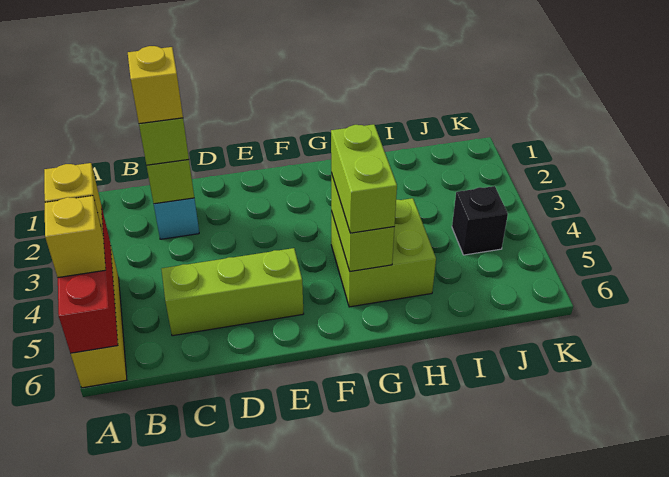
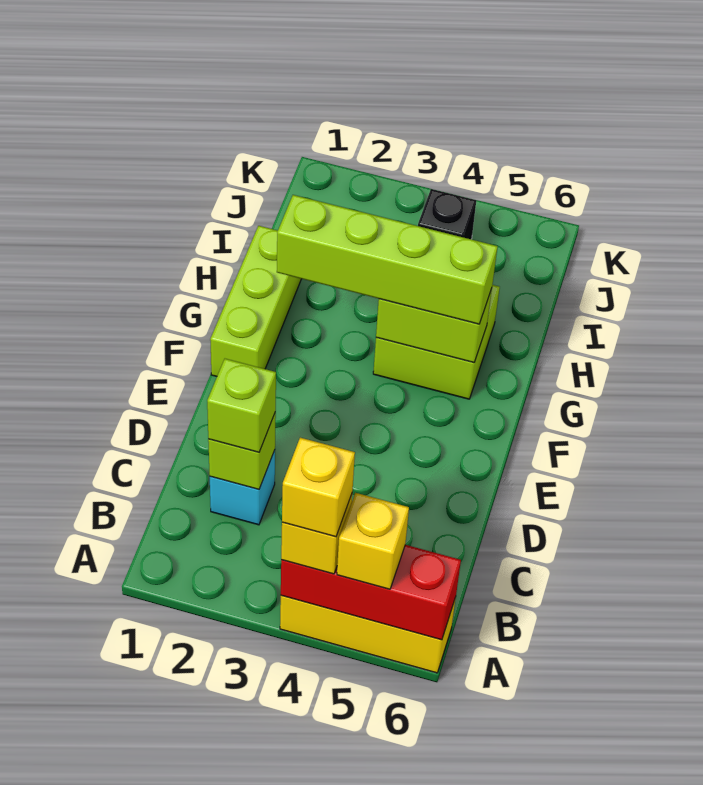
yellow brick C2 level 4 -> yellow brick A4 level 4
lime brick C5:E5 level 1 -> lime brick F1:H1 level 1
lime brick G4:G5 level 3 -> lime brick G2:G5 level 3

